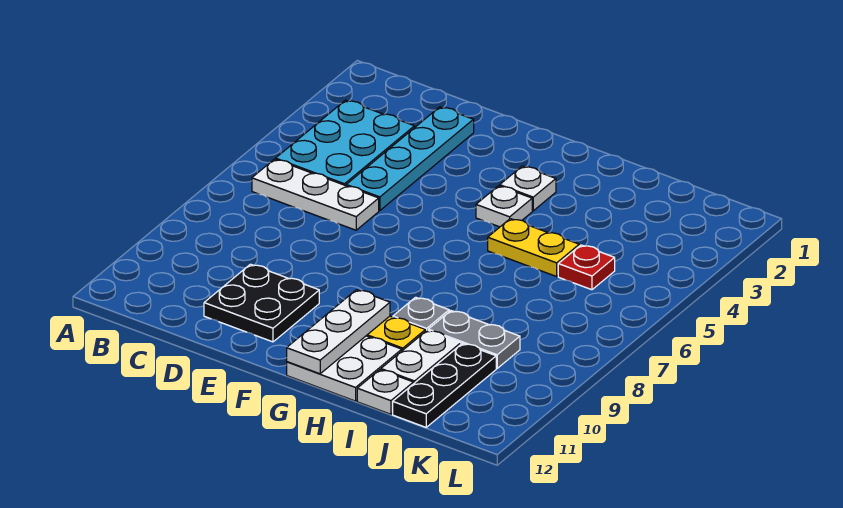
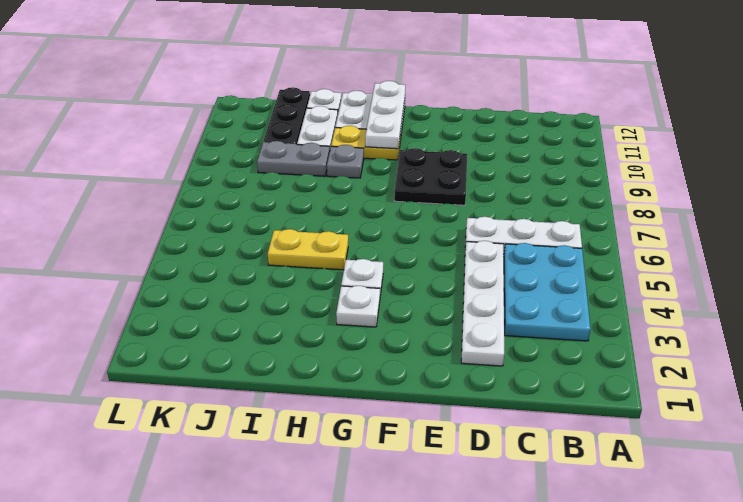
cyan plate D2:D5 level 1 -> white plate D2:D5 level 1
black plate D10:E11 level 1 -> black plate E8:F9 level 1
red plate J5 level 1 -> none

